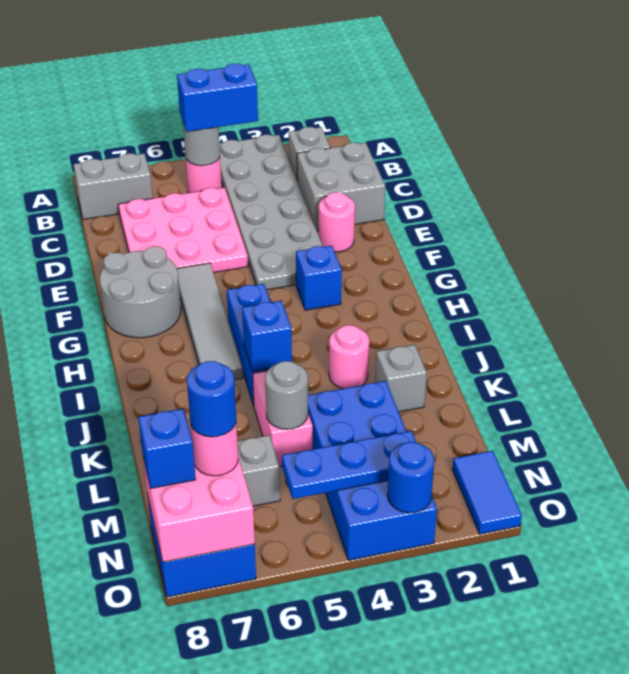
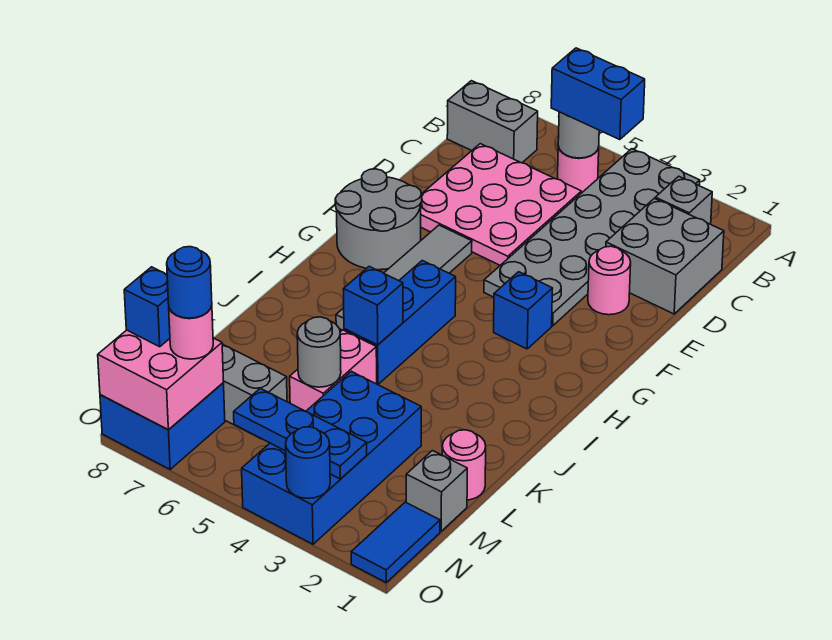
pink round brick J3 level 1 -> pink round brick L1 level 1
grey brick K2 level 1 -> grey brick M1 level 1

